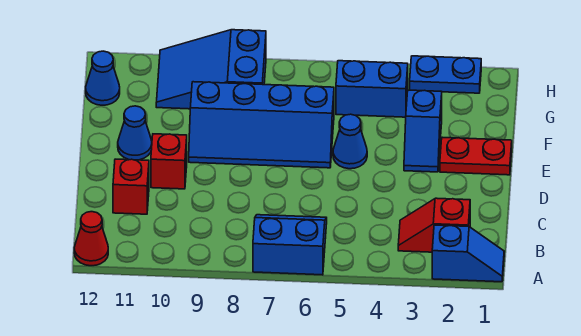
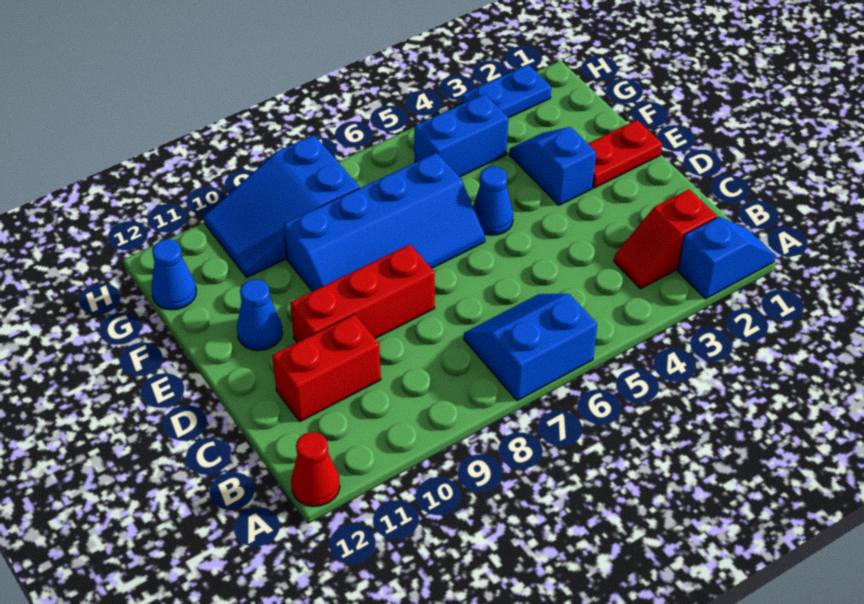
red brick C11 level 1 -> red brick C10:C11 level 1
red brick D10 level 1 -> red brick D8:D10 level 1
blue slope E3:F3 level 1 top F -> blue slope E3:F3 level 1 top E

